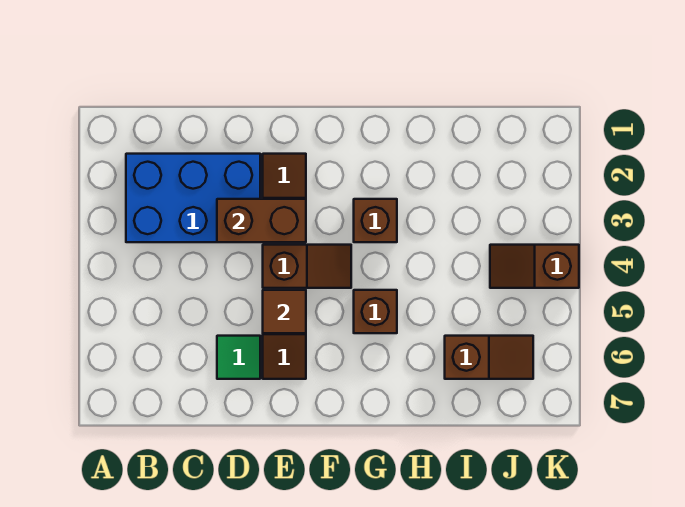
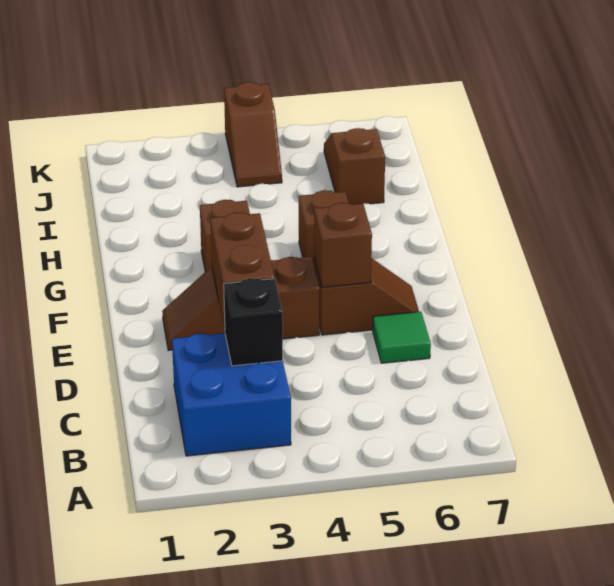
blue brick B2:D3 level 1 -> blue brick B2:C3 level 1
none -> black brick C3 level 2
brown tile E5 level 2 -> brown brick E5 level 2

